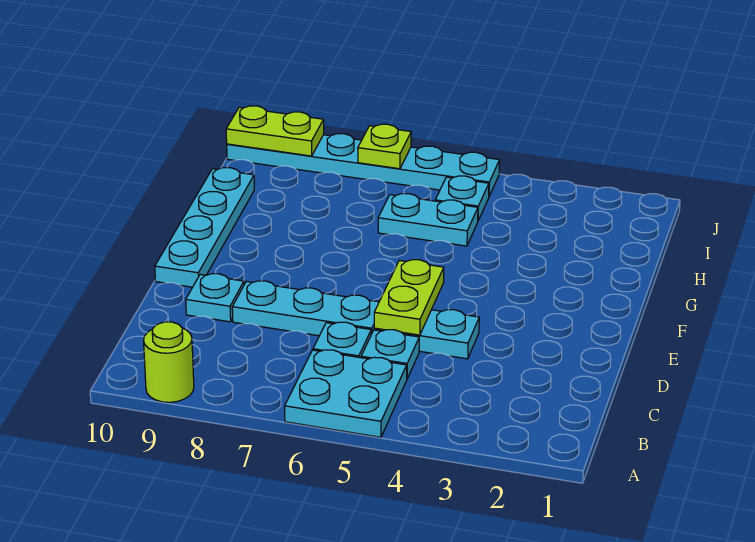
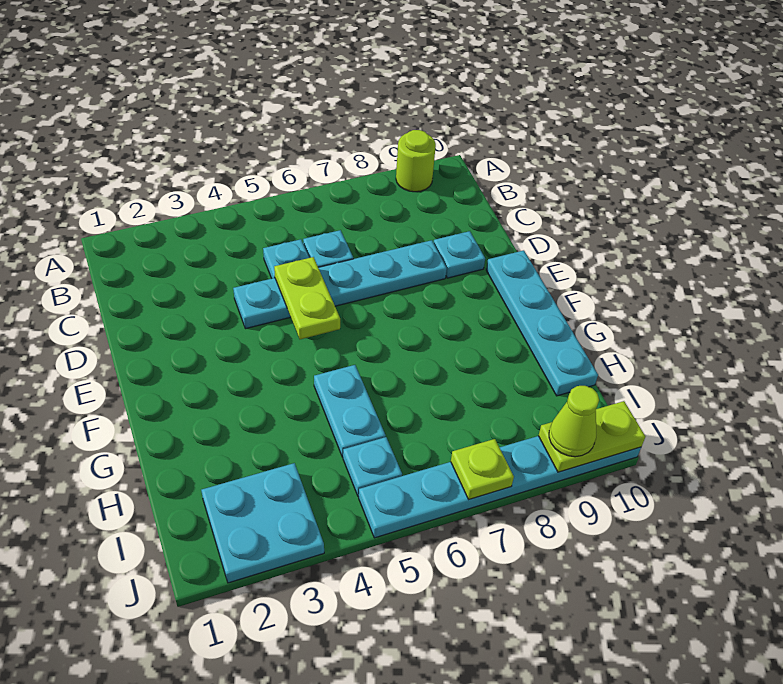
cyan plate A5:B6 level 1 -> cyan plate I2:J3 level 1
cyan plate H5:H6 level 1 -> cyan plate G5:H5 level 1
none -> lime cone J9 level 3

